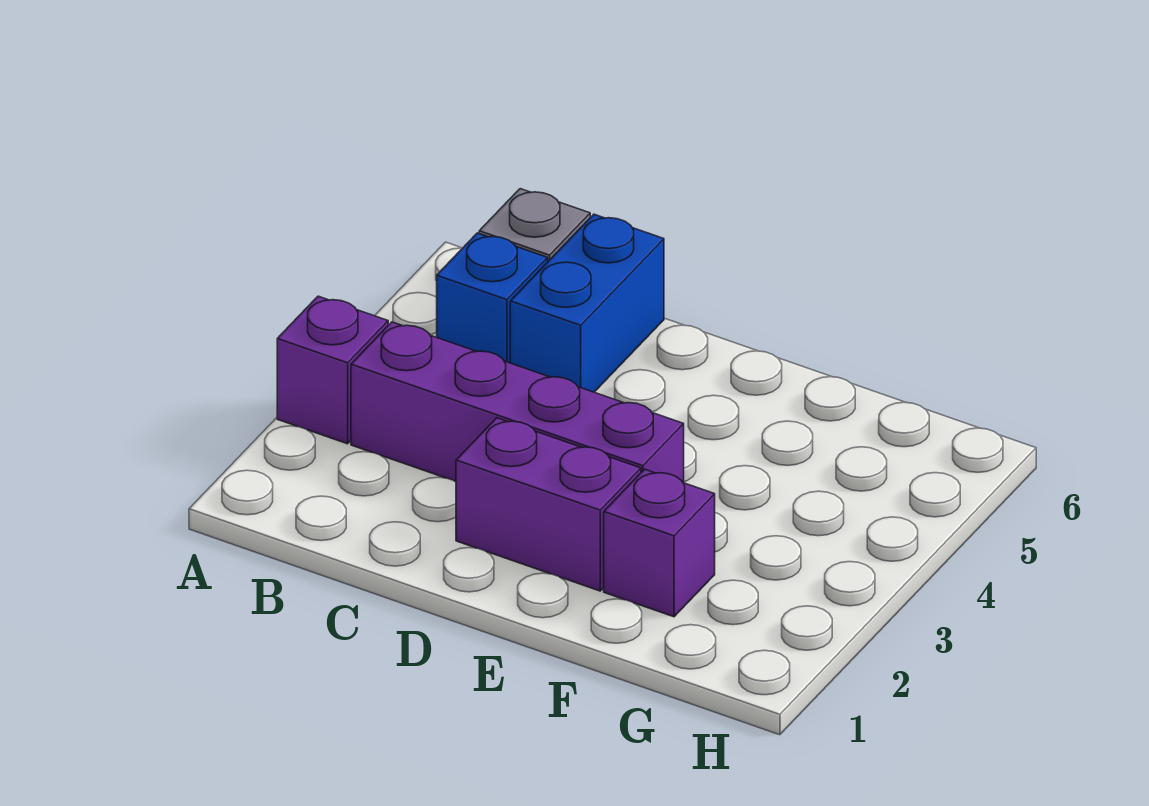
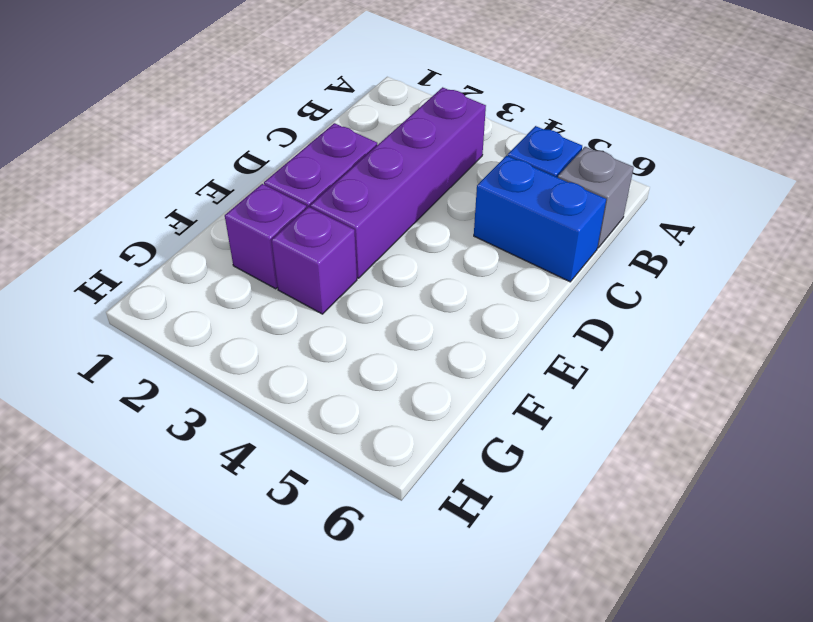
purple brick A3 level 1 -> purple brick F3 level 1

